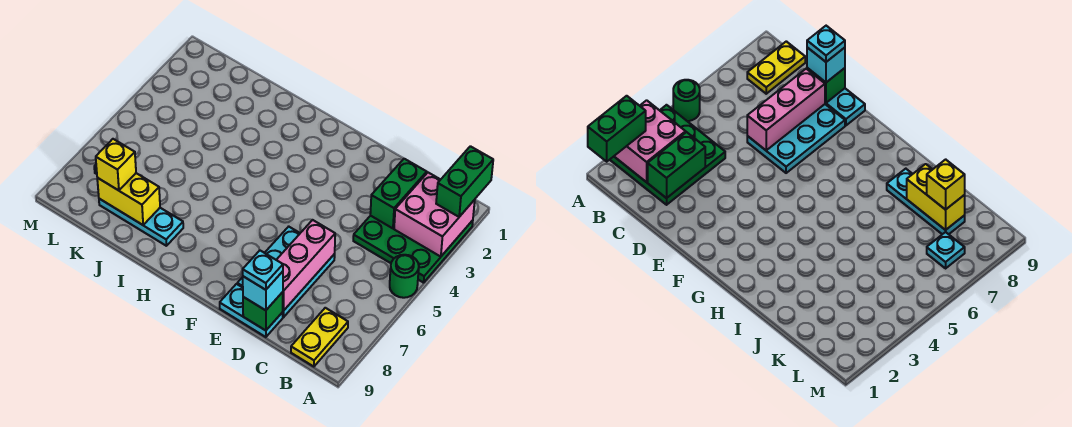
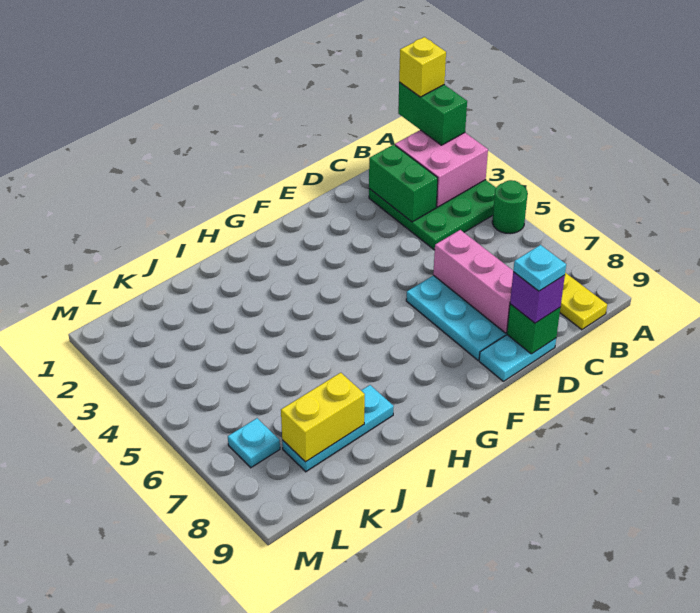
cyan brick D9 level 3 -> purple brick D9 level 3
yellow brick K8 level 3 -> yellow brick A1 level 4

